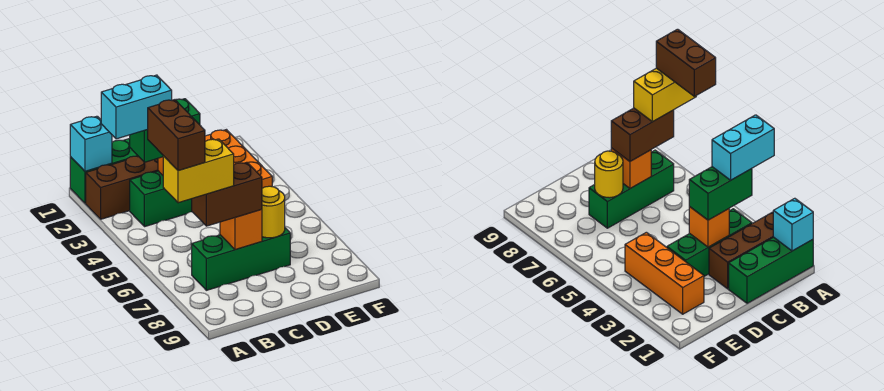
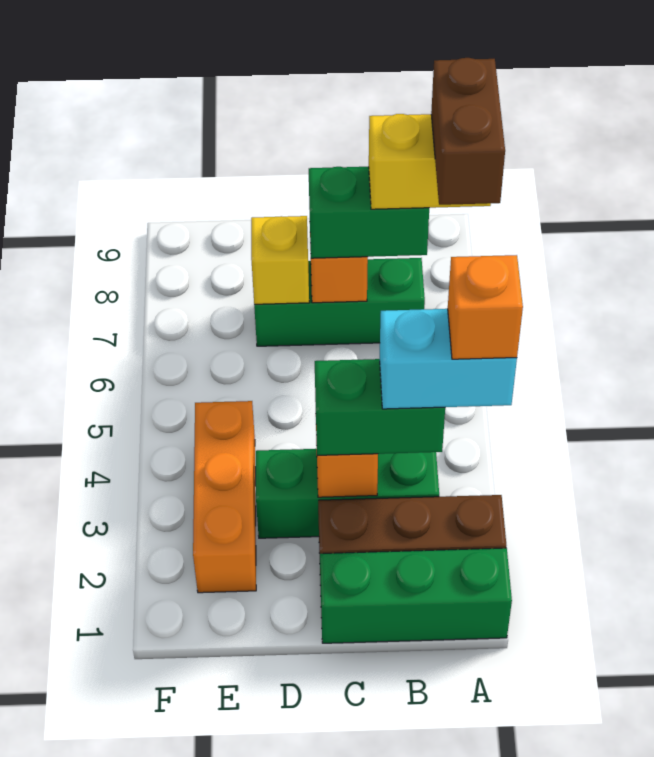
cyan brick A1 level 2 -> none
none -> orange brick A3 level 5
brown brick B7:C7 level 3 -> green brick B7:C7 level 3
yellow round brick D7 level 2 -> yellow brick D7 level 2

